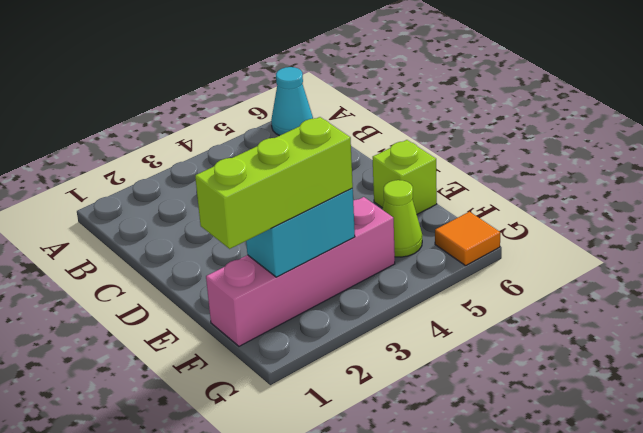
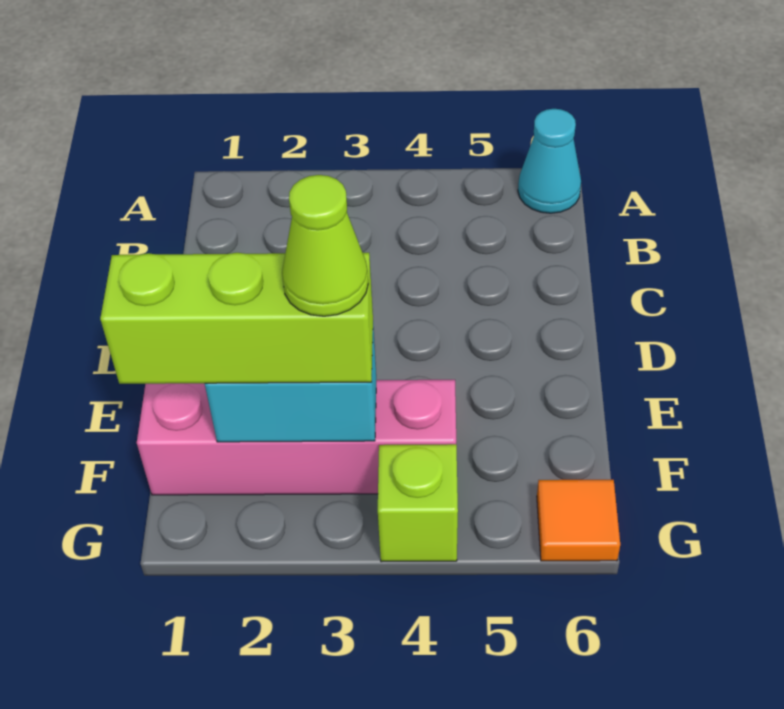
lime brick E6 level 1 -> lime brick G4 level 1
lime cone F5 level 1 -> lime cone F3 level 4

